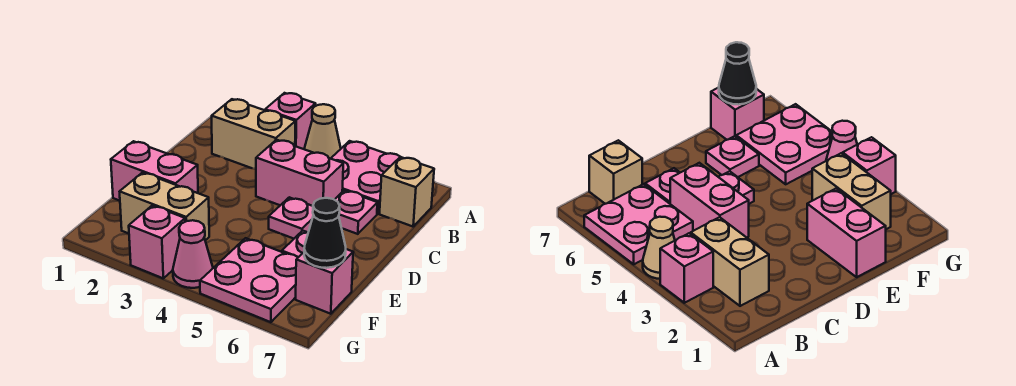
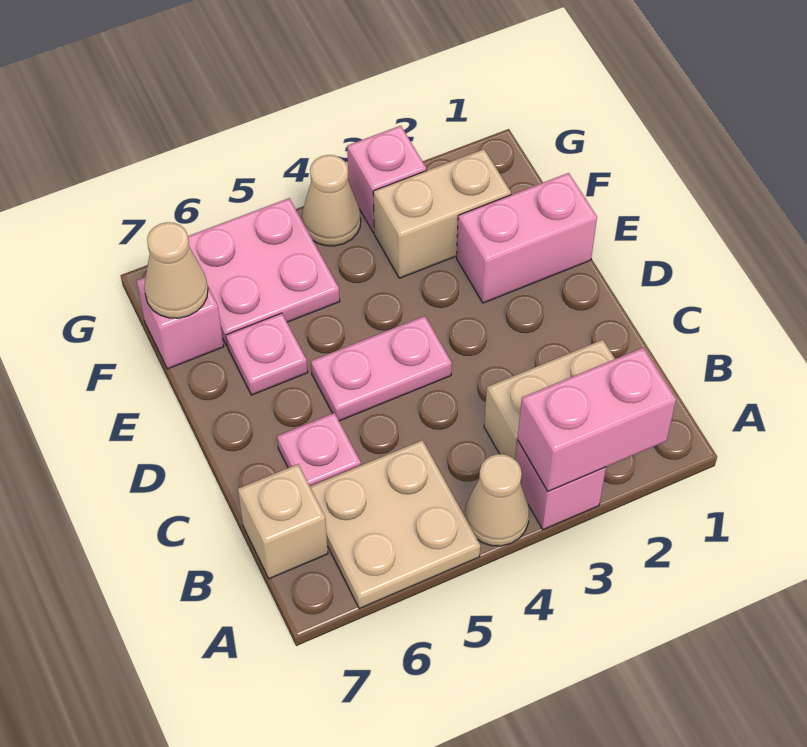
pink plate A5:B6 level 1 -> tan plate A5:B6 level 1
pink brick C4:C5 level 1 -> pink brick A2:A3 level 2
pink plate D5 level 1 -> pink plate D4:D5 level 1
black cone F7 level 2 -> tan cone F7 level 2
pink cone G4 level 1 -> tan cone G4 level 1

